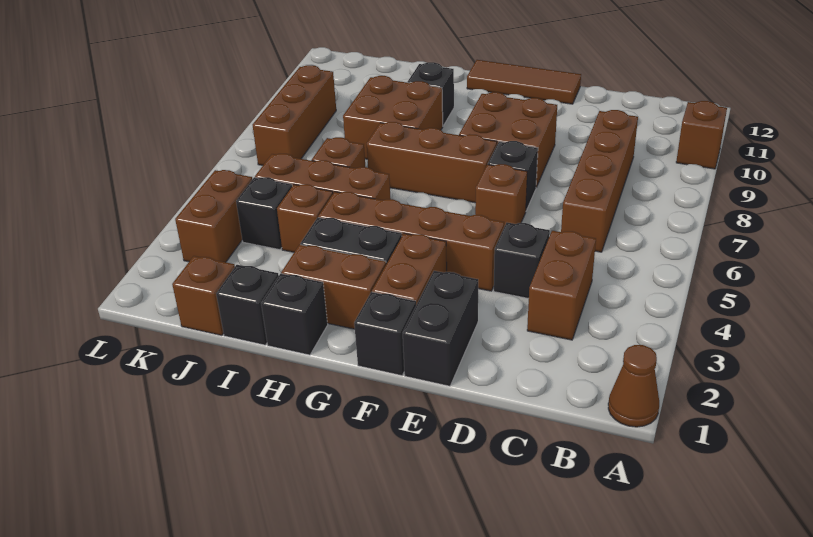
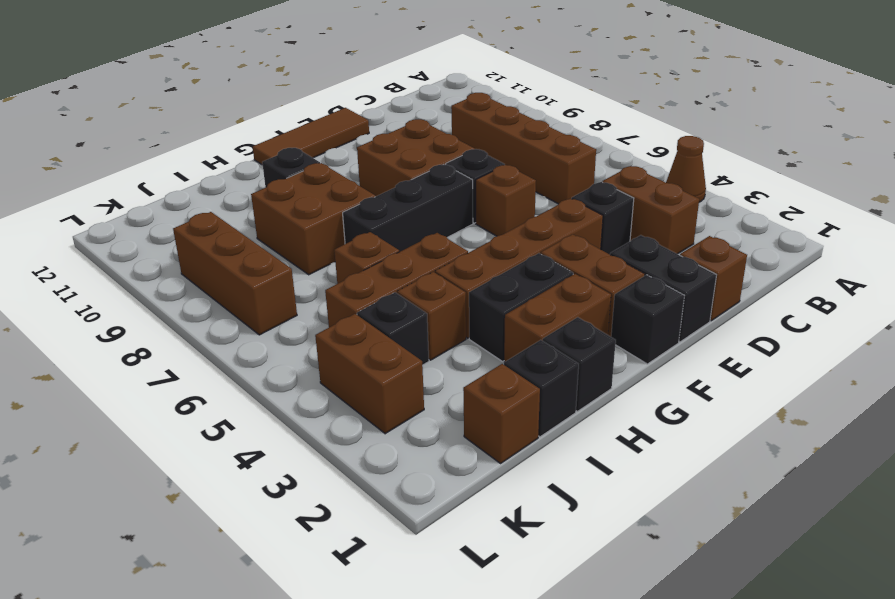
brown cone A1 level 1 -> brown cone A4 level 1
brown brick A10 level 1 -> brown brick D1 level 1
brown brick F7:H7 level 1 -> black brick F7:H7 level 1

